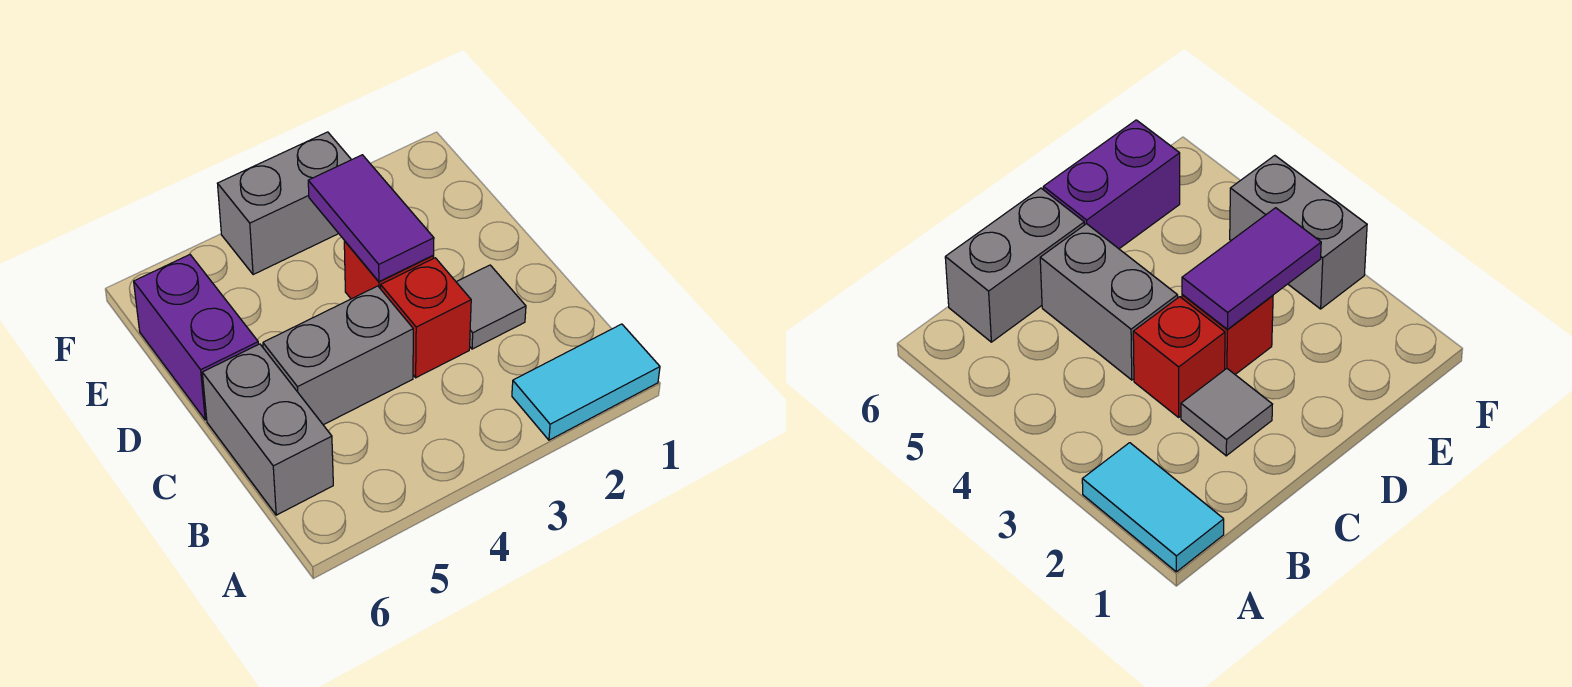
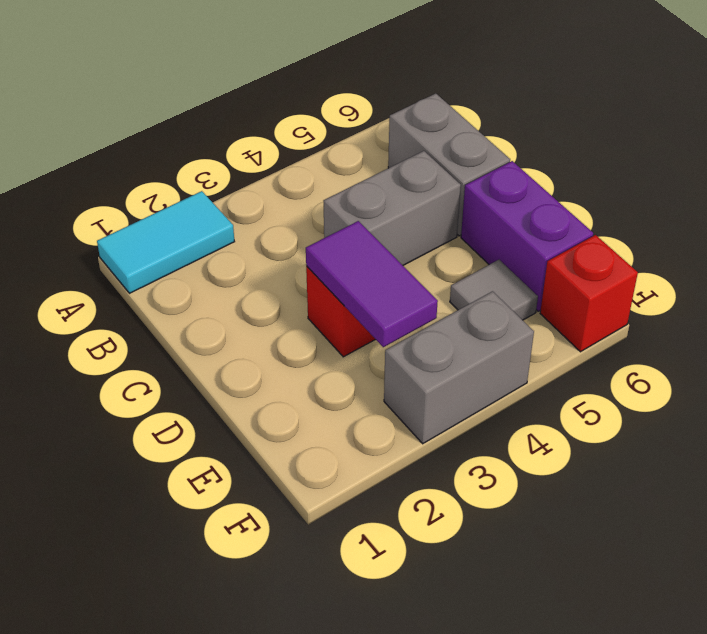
grey tile C2 level 1 -> grey tile E5 level 1
red brick C3 level 1 -> red brick F6 level 1

